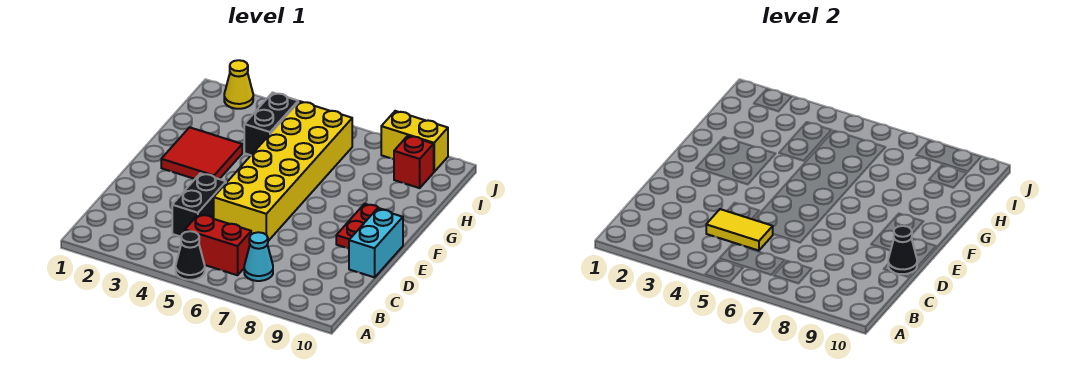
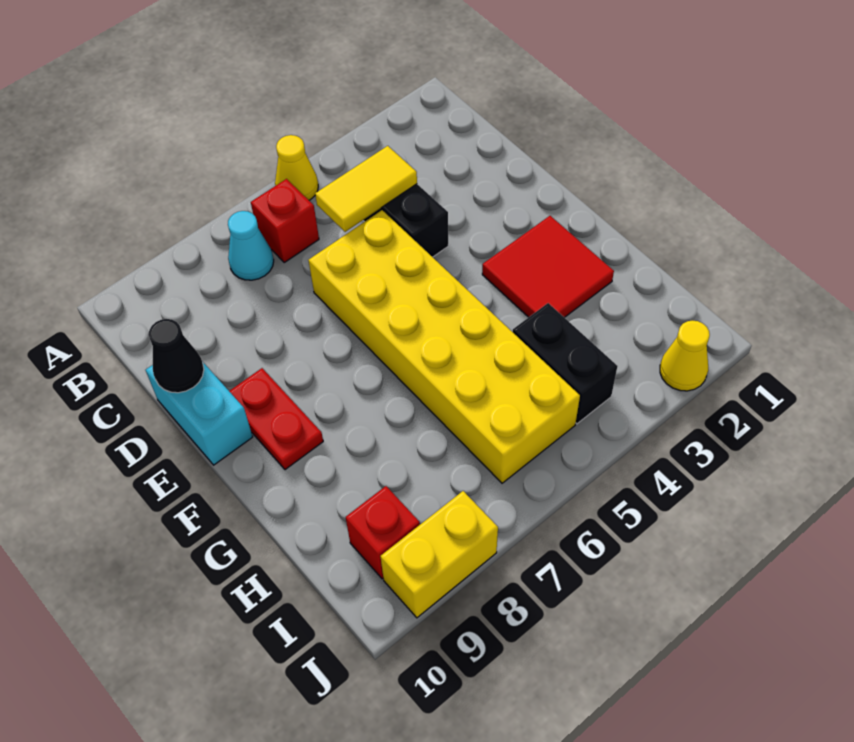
black cone A5 level 1 -> yellow cone A5 level 1
red brick B5:B6 level 1 -> red brick B6 level 1

